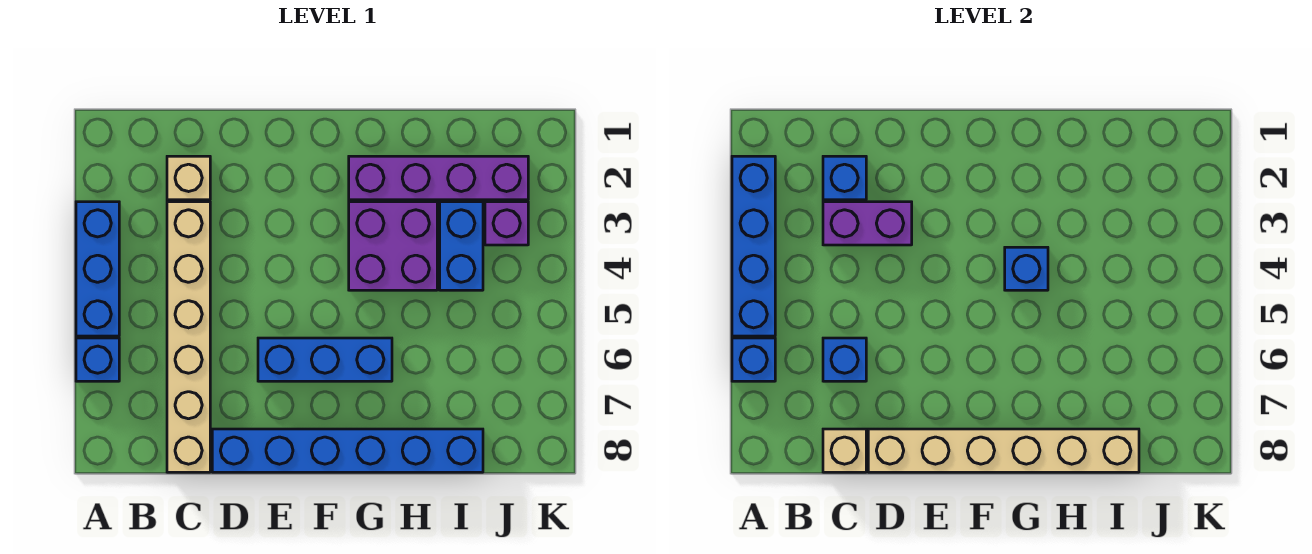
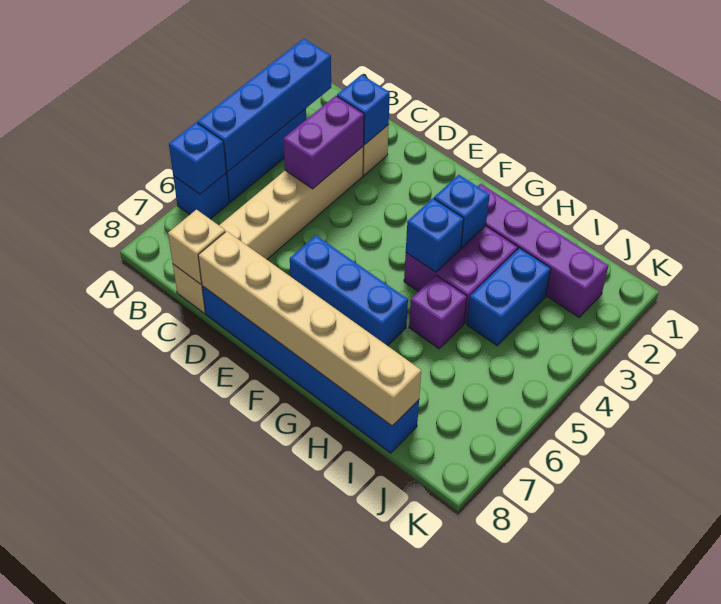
purple brick C3:D3 level 2 -> purple brick C3:C4 level 2
blue brick C6 level 2 -> blue brick G3 level 2
purple brick J3 level 1 -> purple brick H5 level 1

